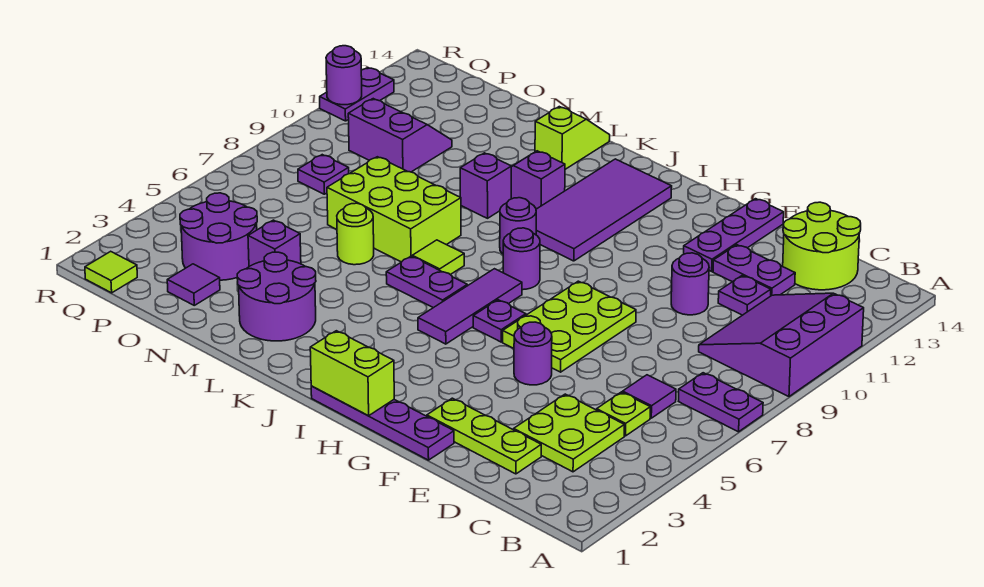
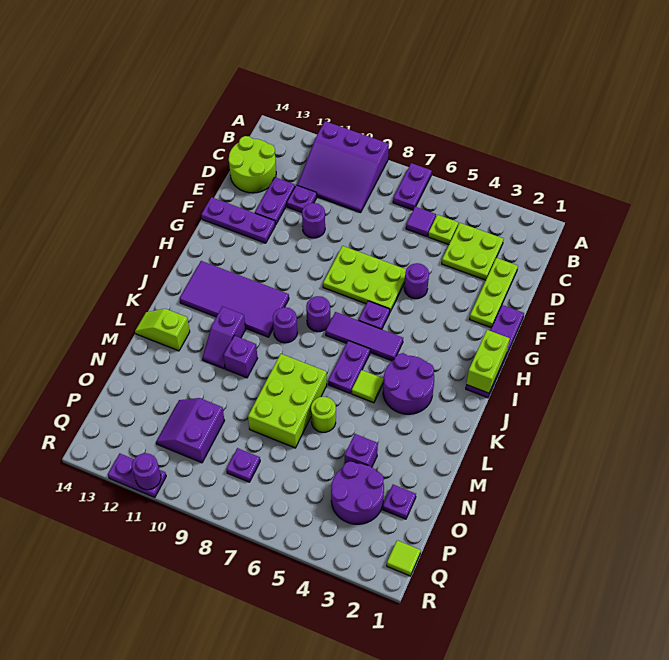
lime tile K7 level 1 -> lime tile K5 level 1
purple round brick L2:M3 level 1 -> purple round brick J3:K4 level 1
purple tile O2 level 1 -> purple plate O2 level 1

